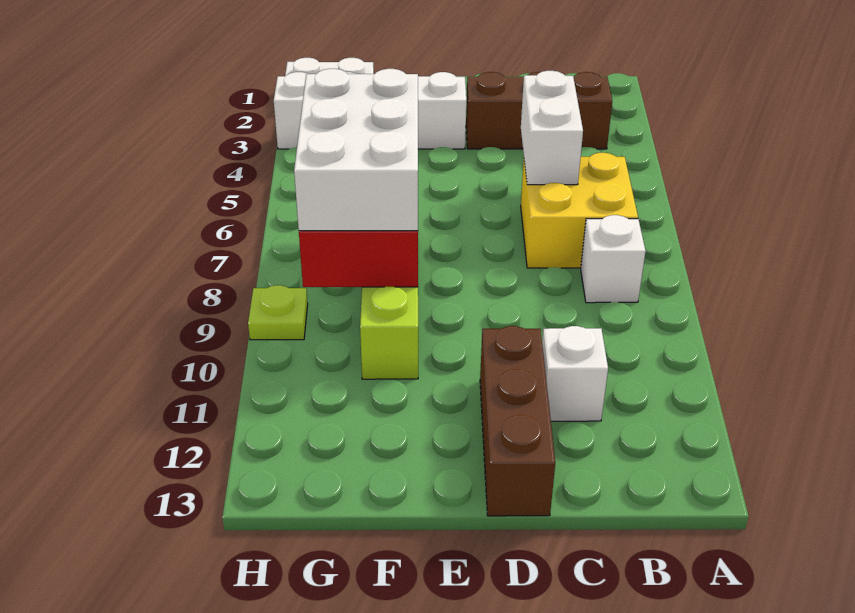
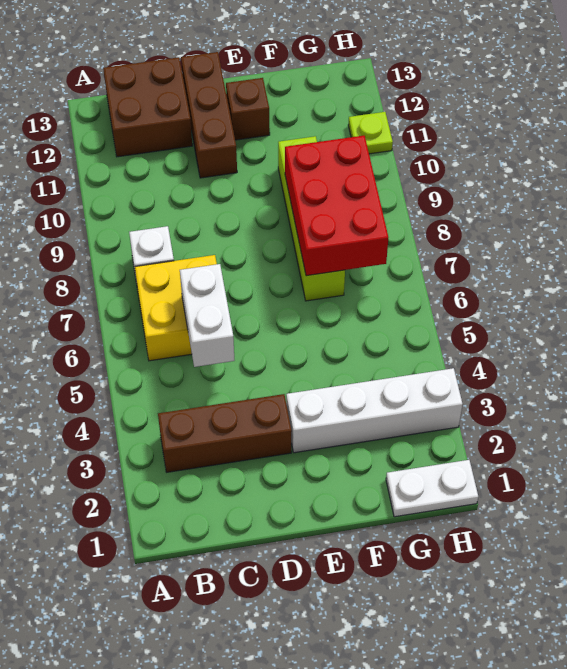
none -> brown brick B12:C13 level 1
white brick C11 level 1 -> none
none -> brown brick E12 level 1
white brick F7:G9 level 3 -> none
lime plate H9 level 1 -> lime plate H11 level 1

